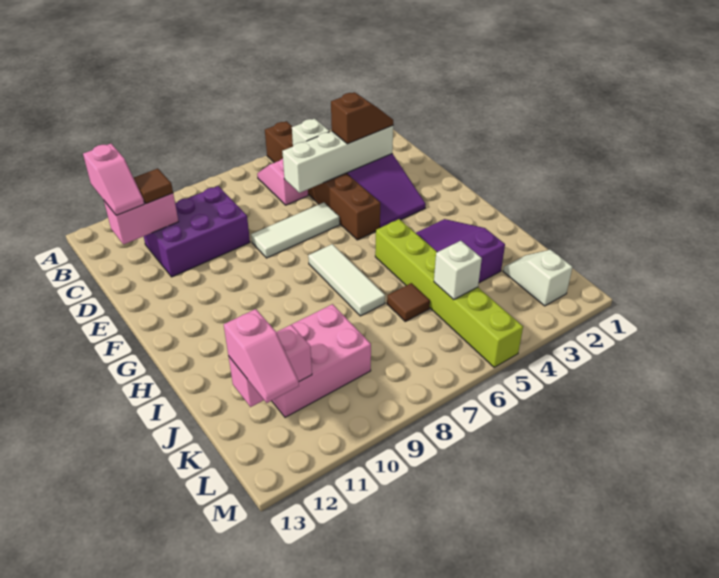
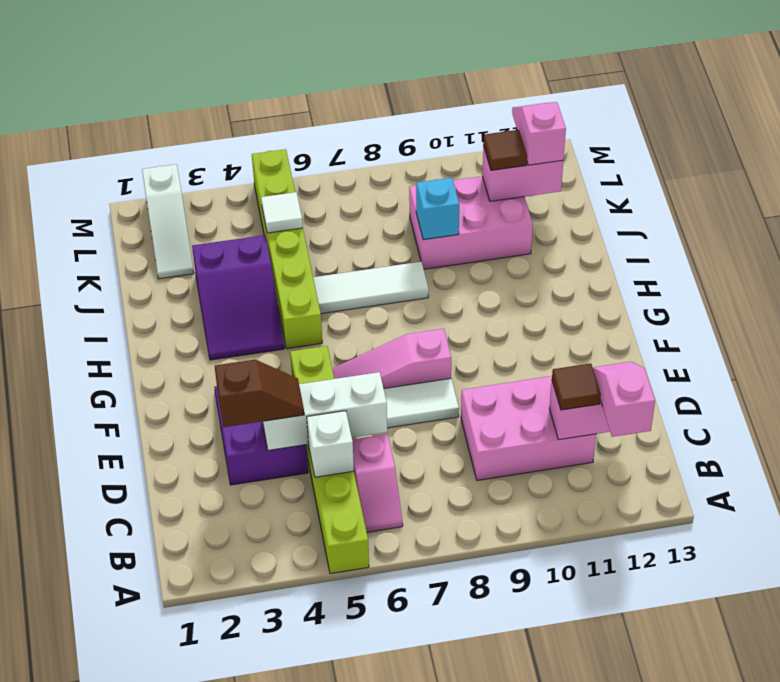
brown brick A5:F5 level 1 -> lime brick A5:F5 level 1
purple brick C9:D11 level 1 -> pink brick C9:D11 level 1
white brick D3:D6 level 2 -> white brick D4:D6 level 2
brown slope D3:D4 level 3 top 4 -> brown slope D3:D4 level 3 top 3
none -> pink slope F6:F8 level 1 top 8
white tile G7:I7 level 1 -> white tile I6:I8 level 1
brown tile J6 level 1 -> brown tile K11 level 3
none -> cyan brick J9 level 2
white slope K2:L2 level 1 top L -> white slope K2:M2 level 1 top M
white brick K5 level 2 -> white tile K5 level 2

